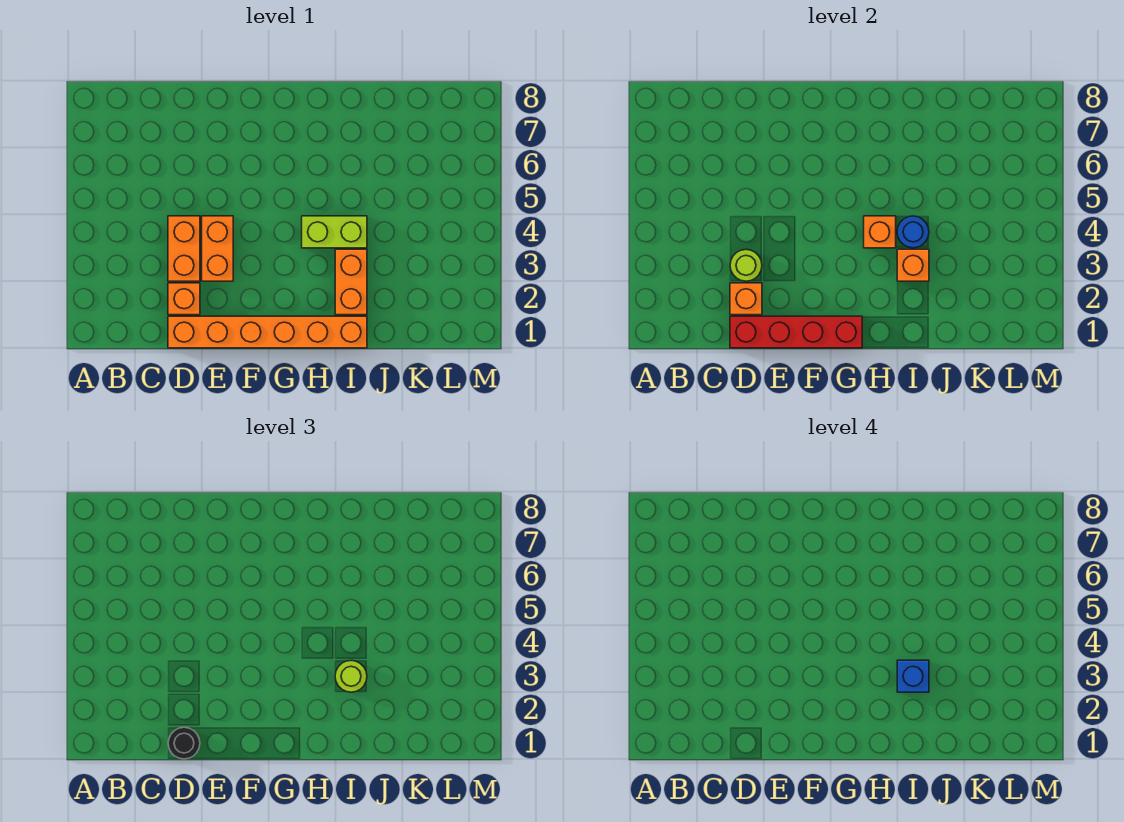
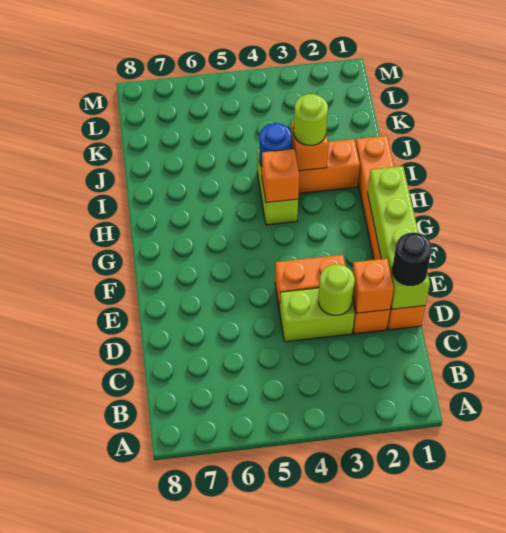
red brick D1:G1 level 2 -> lime brick D1:G1 level 2
orange brick D3:D4 level 1 -> lime brick D3:D4 level 1
blue brick I3 level 4 -> none

